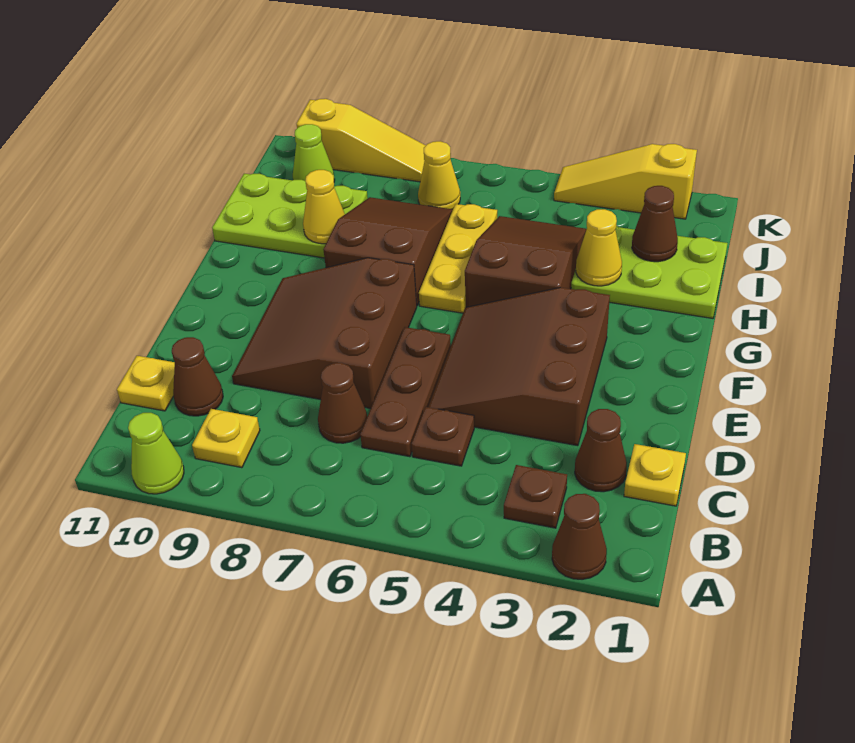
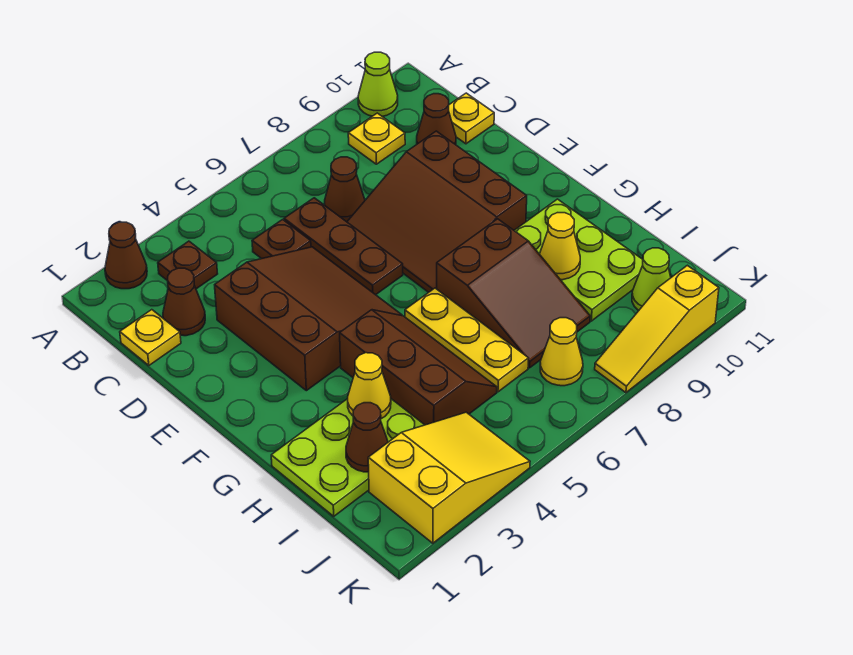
brown slope D7:F9 level 1 top 7 -> brown slope D7:F9 level 1 top 9
brown slope G4:I5 level 1 top G -> brown slope G4:I5 level 1 top 4
lime plate H9:I11 level 1 -> lime plate G9:I10 level 1
yellow slope K2:K4 level 1 top 2 -> yellow slope J2:K4 level 1 top 2

